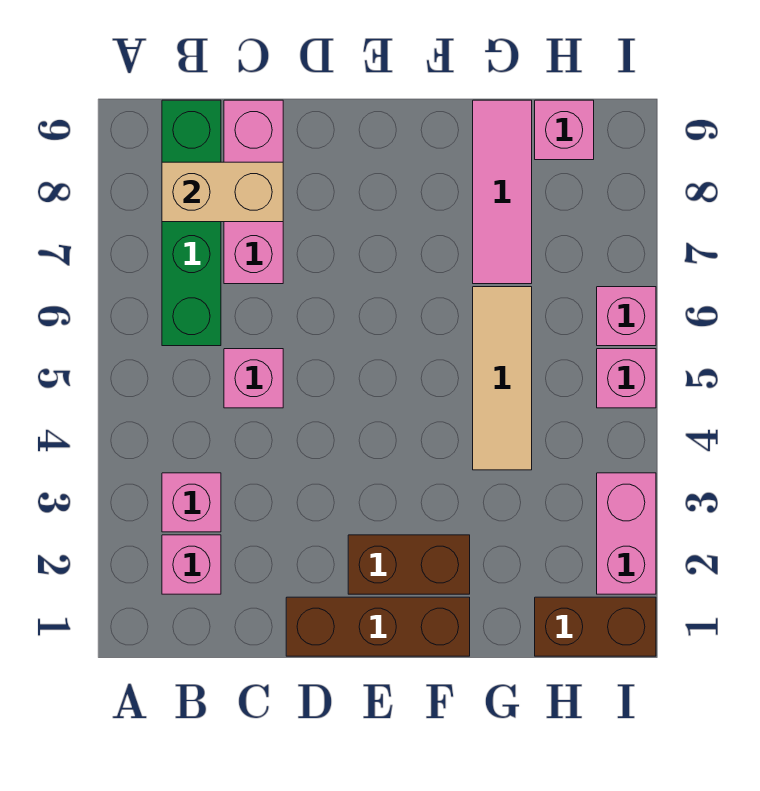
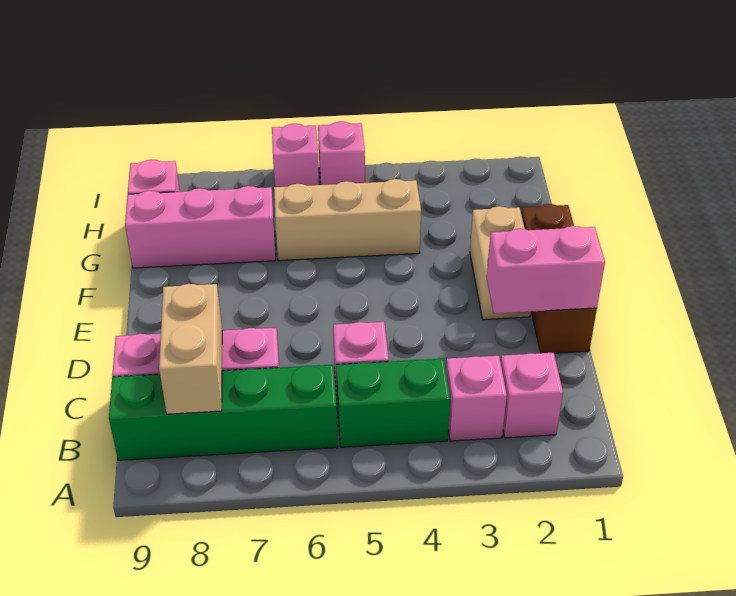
none -> green brick B4:B5 level 1
brown brick E2:F2 level 1 -> tan brick E2:F2 level 1
tan tile G4:G6 level 1 -> tan brick G4:G6 level 1
pink tile G7:G9 level 1 -> pink brick G7:G9 level 1
brown brick H1:I1 level 1 -> none
pink brick I2:I3 level 1 -> pink brick D1:D2 level 2

